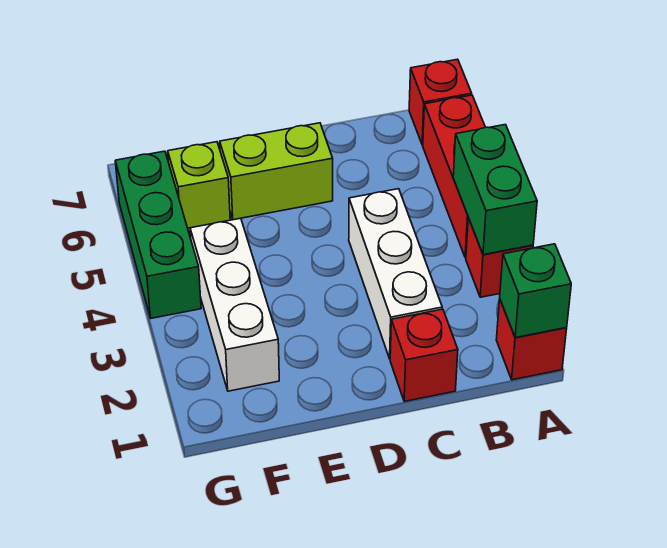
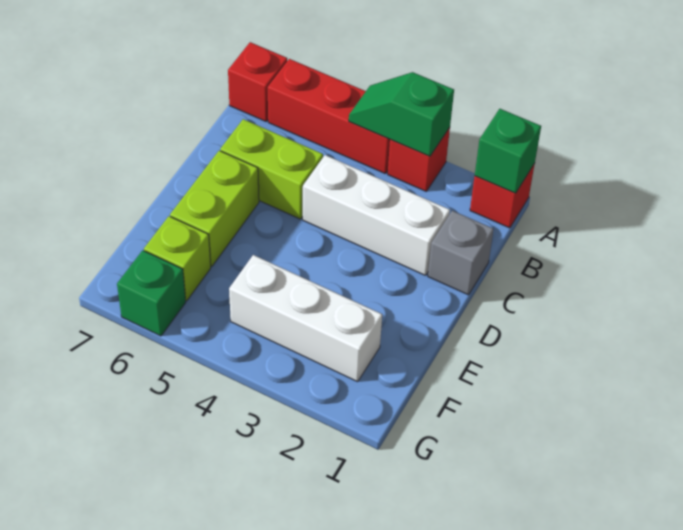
green brick A3:A4 level 2 -> green slope A3:A4 level 2 top 3
red brick C1 level 1 -> grey brick C1 level 1
none -> lime brick C5:C6 level 1
green brick G4:G6 level 1 -> green brick G6 level 1

